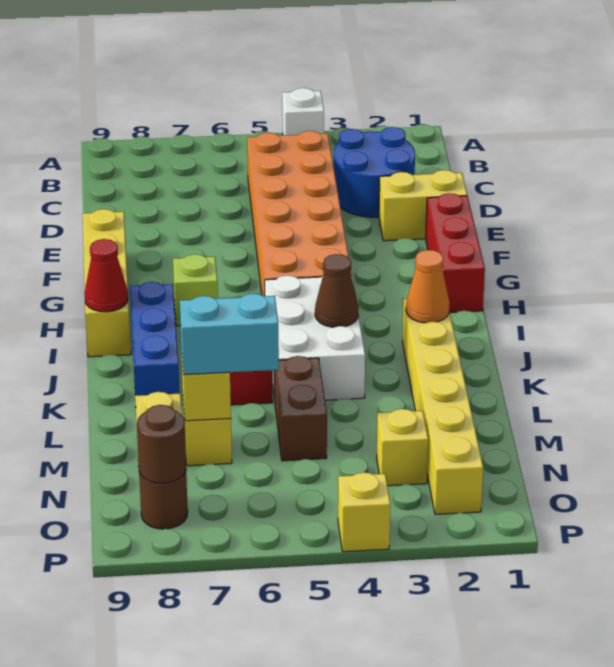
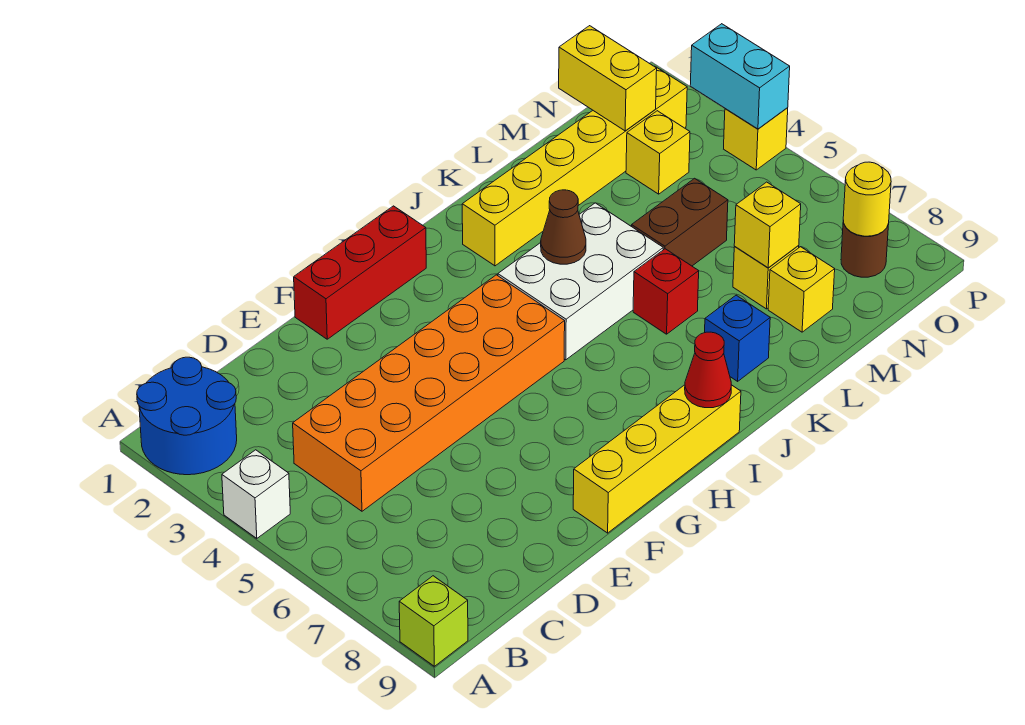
blue round brick C2:D3 level 1 -> blue round brick A1:B2 level 1
yellow brick E1:E2 level 1 -> yellow brick N1:N2 level 2
lime brick H7 level 1 -> lime brick A9 level 1
blue brick I8:K8 level 1 -> blue brick K8 level 1
orange cone J2 level 2 -> none
cyan brick M6:M7 level 3 -> cyan brick P3:P4 level 2
brown round brick O8 level 2 -> yellow round brick O8 level 2

